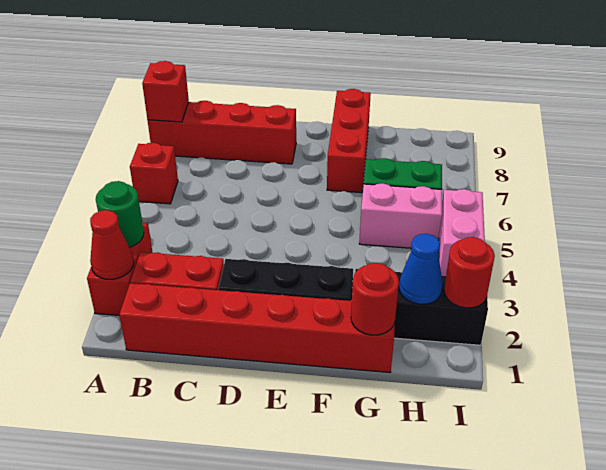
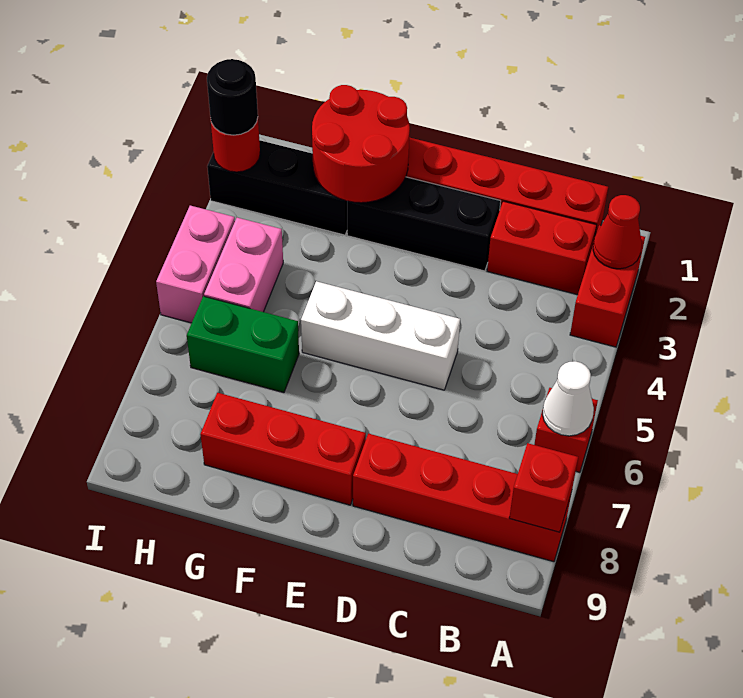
green round brick A3 level 2 -> none
none -> white cone A6 level 2
none -> white brick D5:F5 level 1
red brick F7:F9 level 1 -> red brick E8:G8 level 1
red round brick G1 level 2 -> red round brick F1:G2 level 2
pink brick G5:H5 level 1 -> pink brick H4:H5 level 1
blue cone H2 level 2 -> none
none -> black round brick I2 level 3

